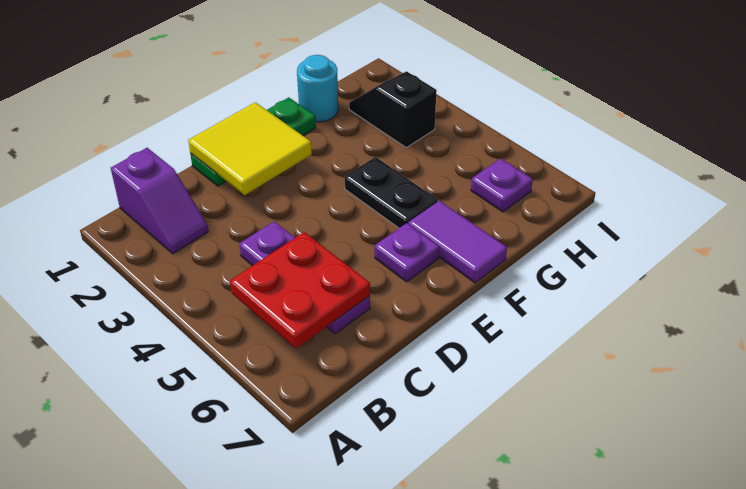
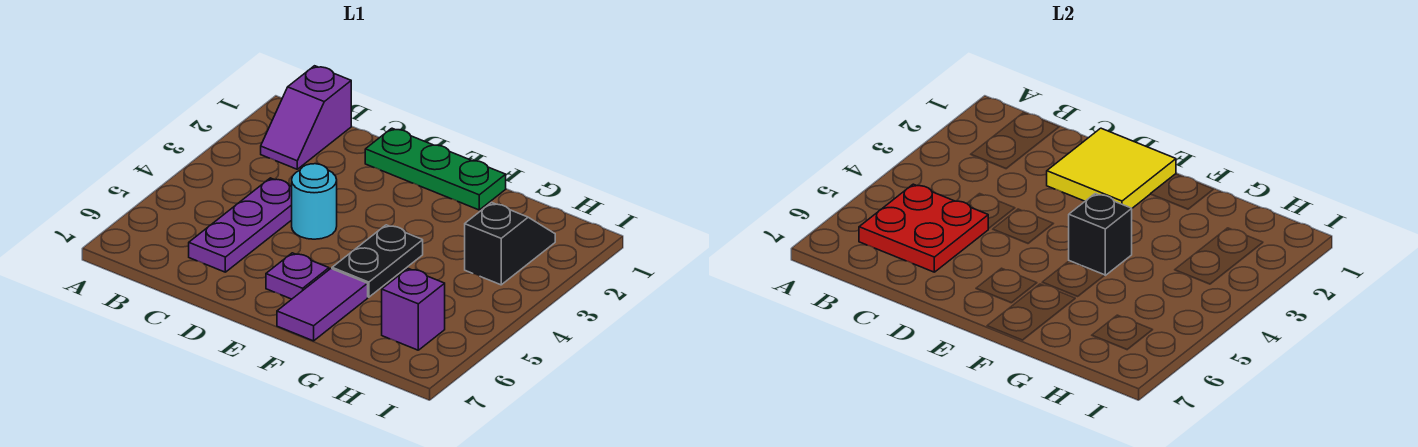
none -> black brick F4 level 2
cyan round brick G1 level 1 -> cyan round brick D4 level 1
purple plate H6 level 1 -> purple brick H6 level 1

